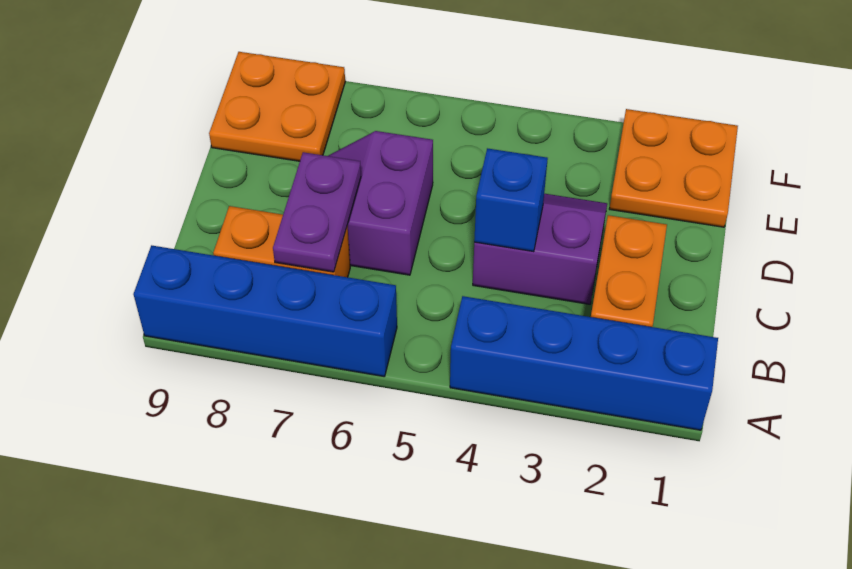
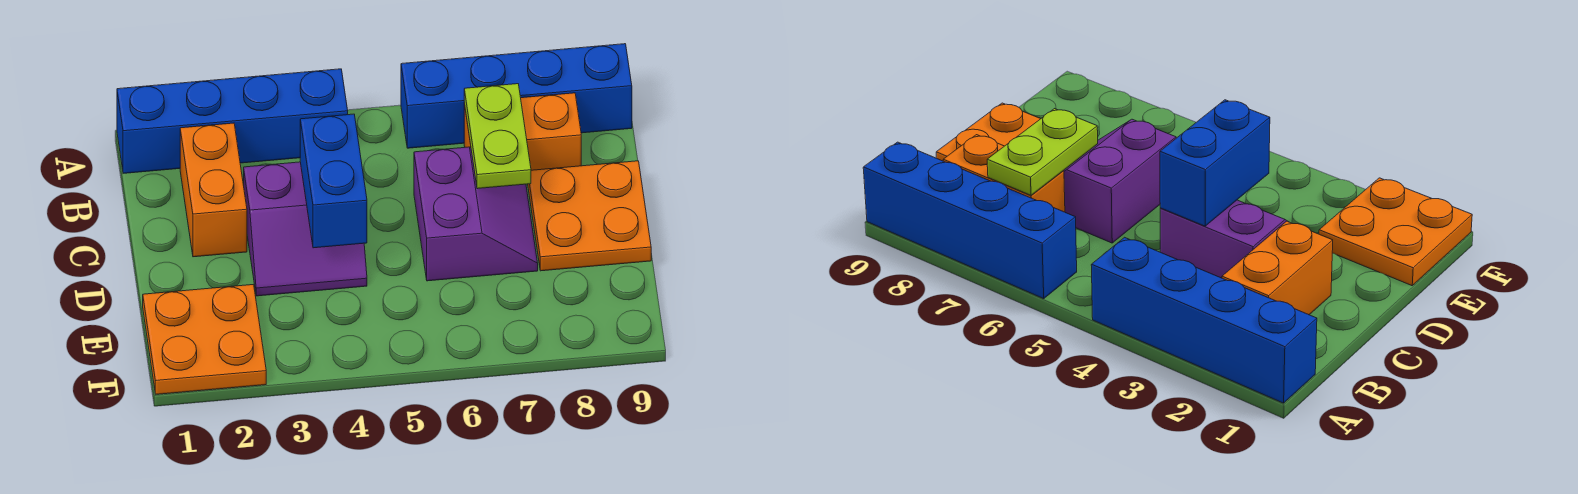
purple plate B7:C7 level 2 -> lime plate B7:C7 level 2
blue brick C4 level 2 -> blue brick C4:D4 level 2
orange plate E8:F9 level 1 -> orange plate C8:D9 level 1

